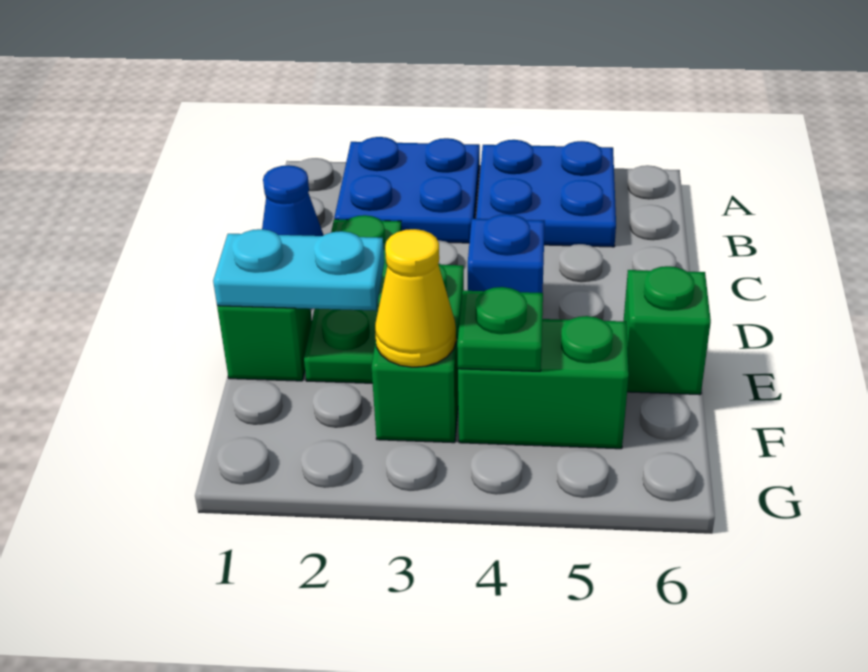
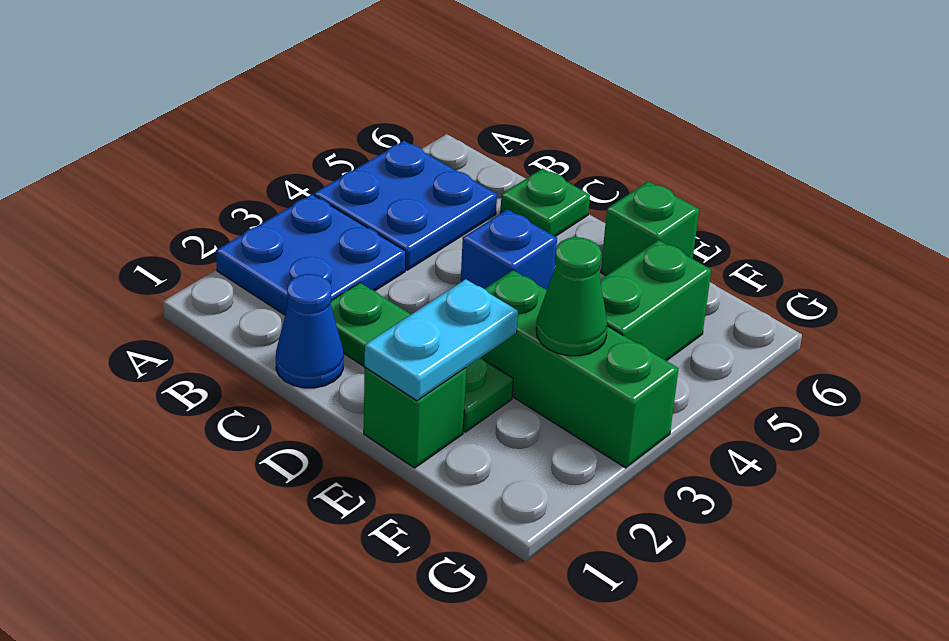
green brick E3:F3 level 1 -> green brick E3:G3 level 1
yellow cone F3 level 2 -> green cone F3 level 2
green plate F4 level 2 -> green plate C6 level 1

